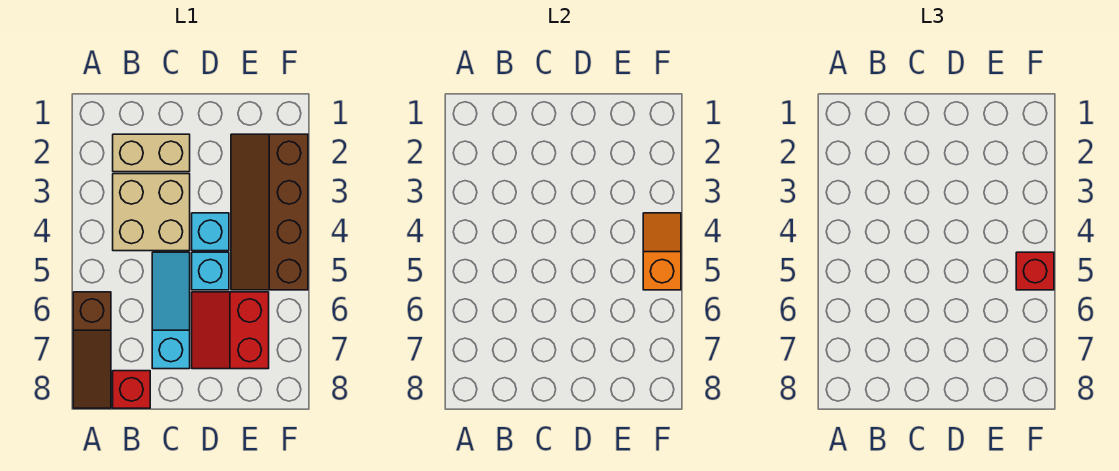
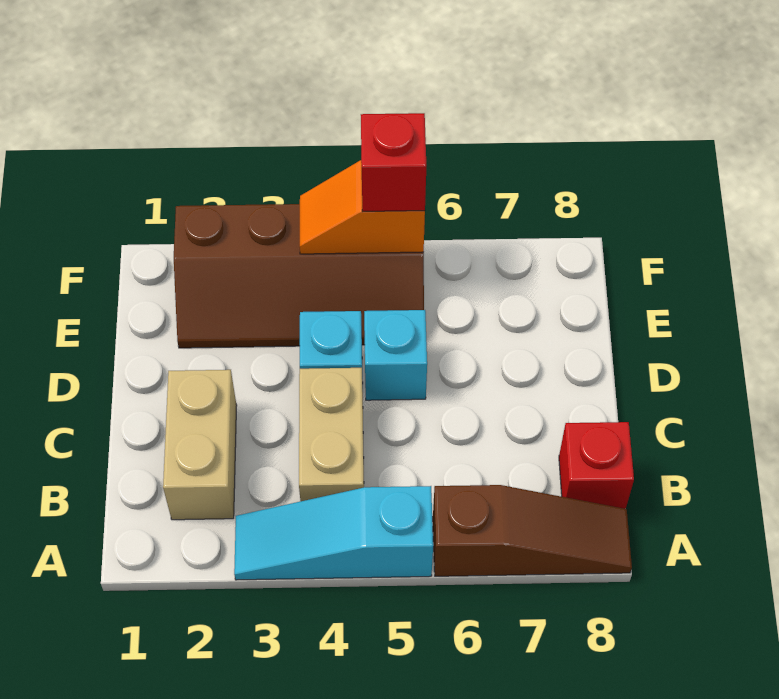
tan brick B3:C4 level 1 -> tan brick B4:C4 level 1
cyan slope C5:C7 level 1 top 7 -> cyan slope A3:A5 level 1 top 5
red slope D6:E7 level 1 top E -> none

